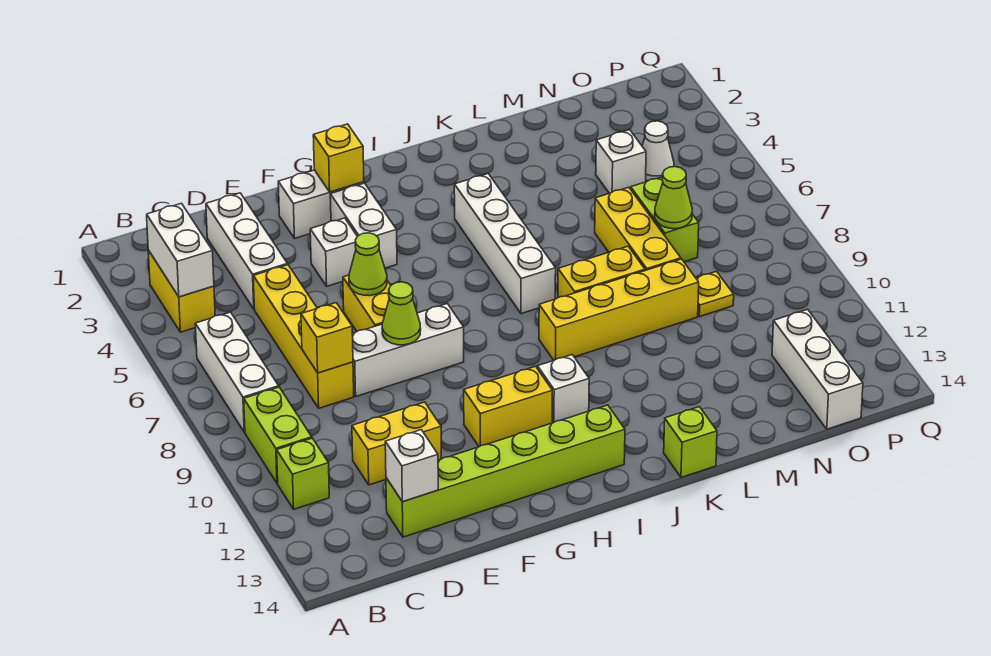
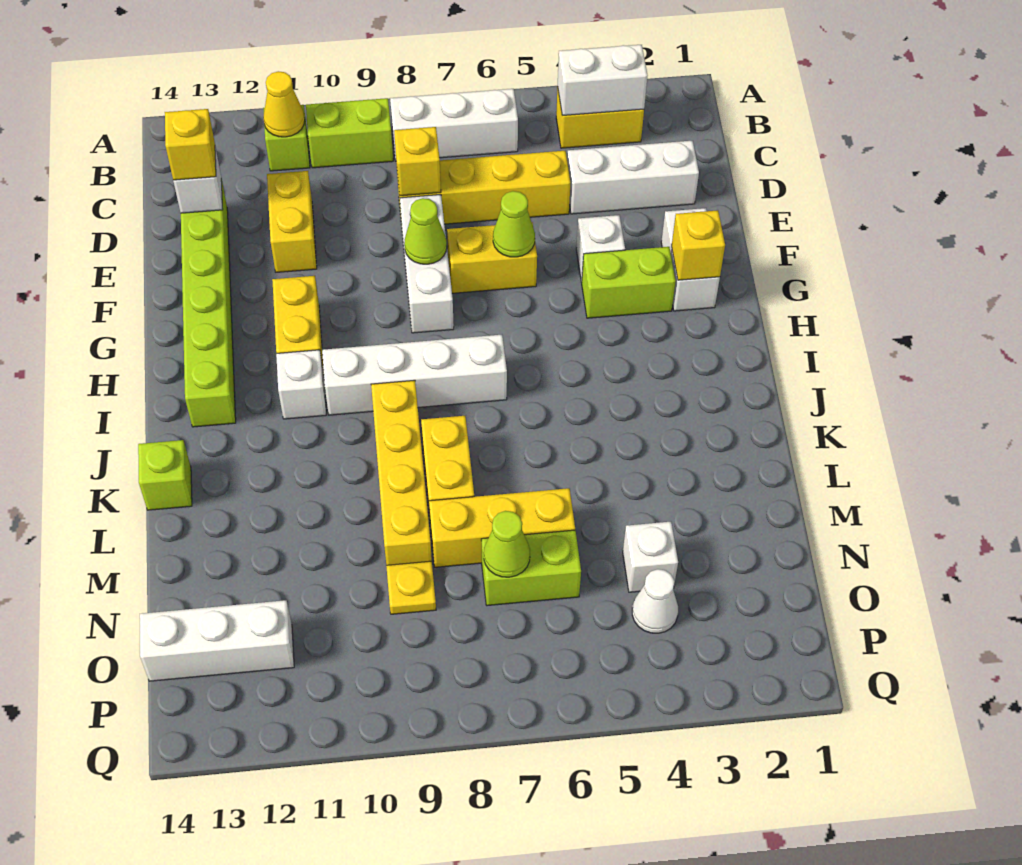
none -> yellow cone B11 level 2
none -> yellow brick D13 level 3
white brick G3:G4 level 1 -> lime brick G3:G4 level 1
white brick J4:J7 level 1 -> white brick I7:I10 level 1

